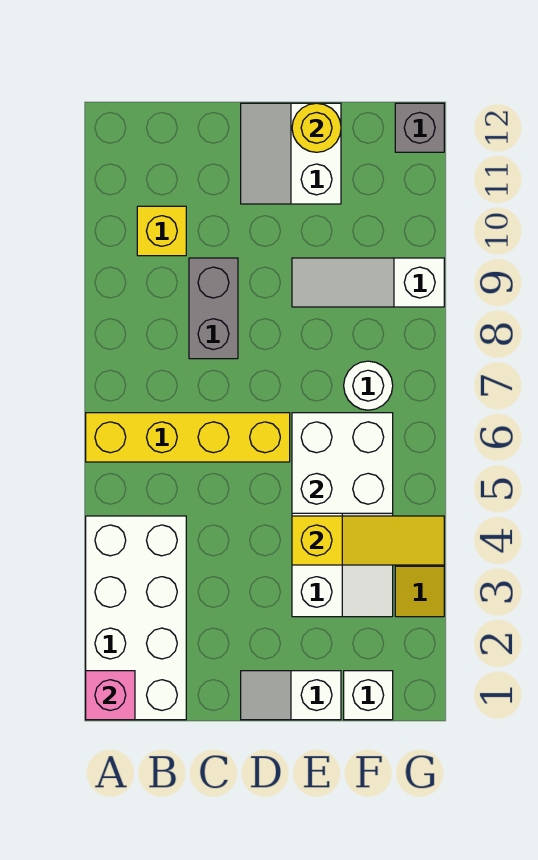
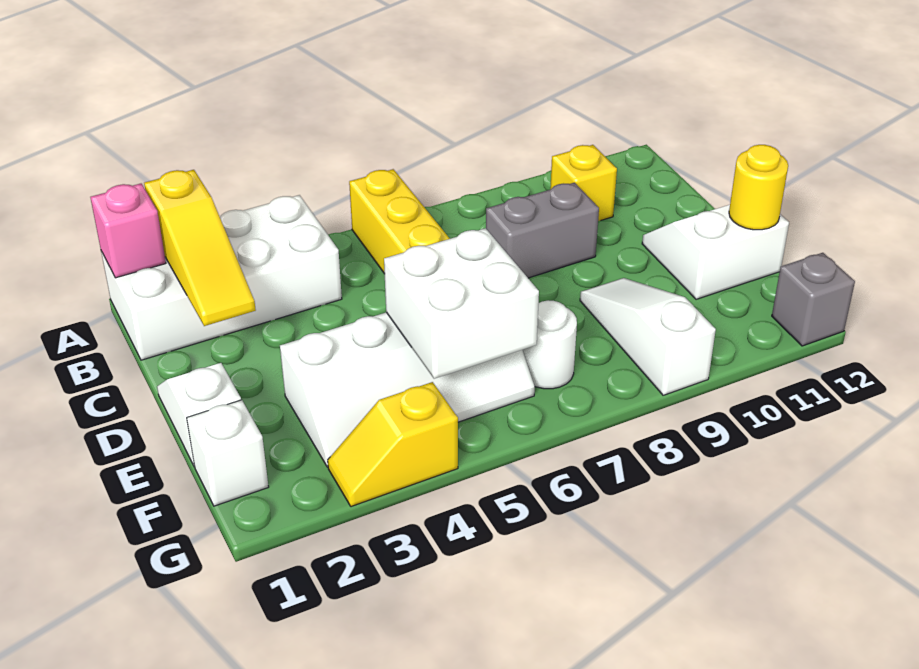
yellow slope E4:G4 level 2 top E -> yellow slope A2:C2 level 2 top A

